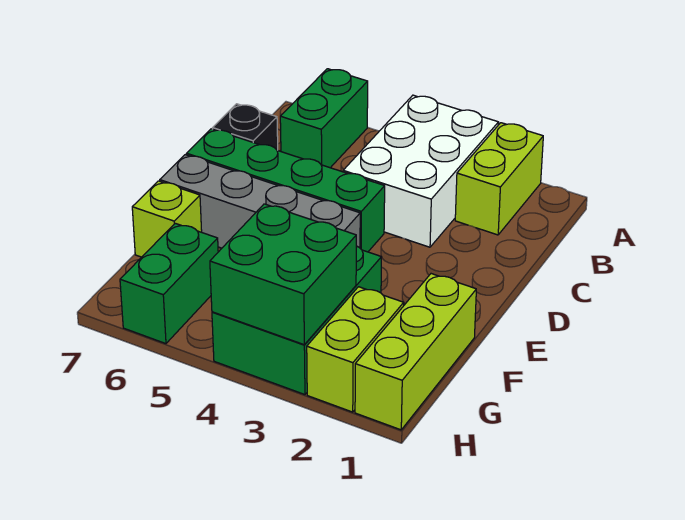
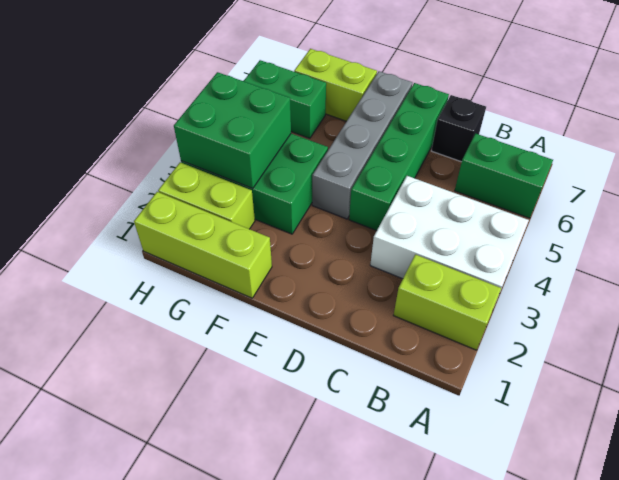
lime brick F7 level 1 -> lime brick F7:G7 level 1

